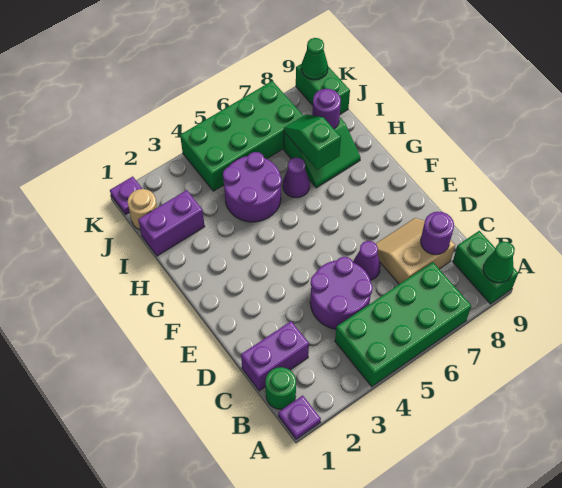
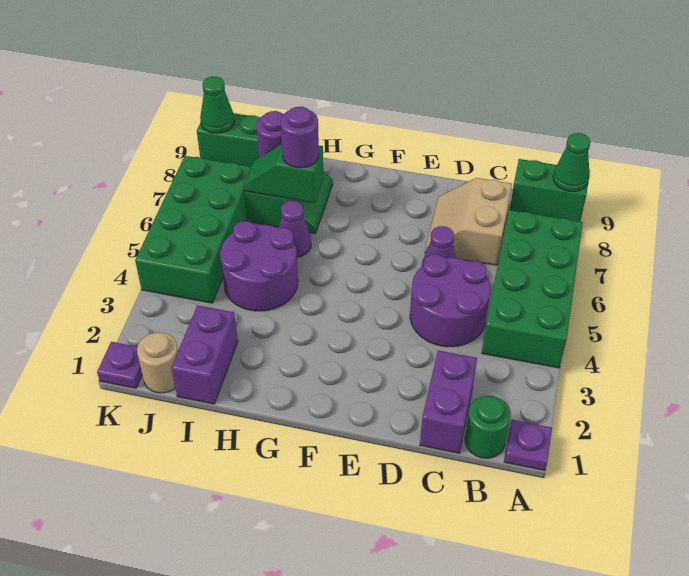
purple round brick C8 level 2 -> purple round brick H7 level 3

